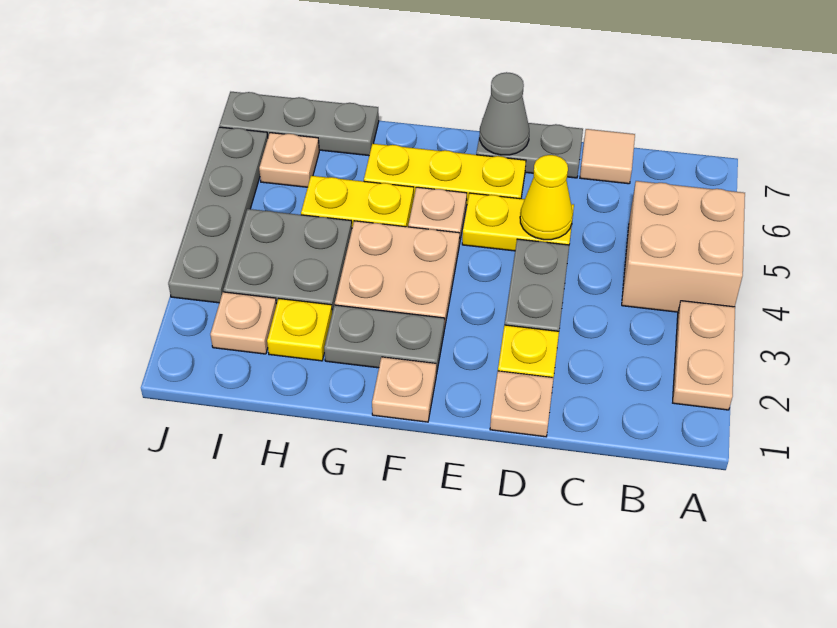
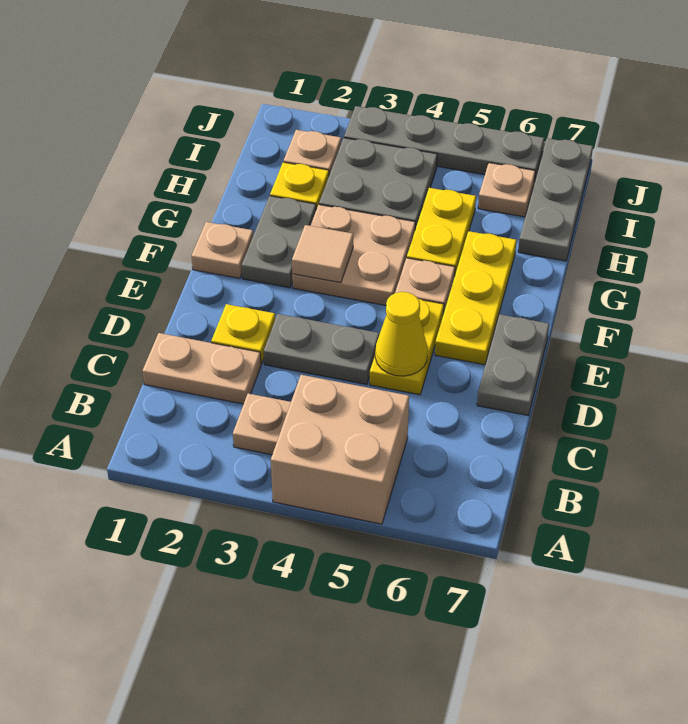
tan plate A2:A3 level 1 -> tan plate C1:C2 level 1
tan tile C7 level 1 -> tan tile F3 level 2
tan plate D1 level 1 -> tan plate B3 level 1
grey cone E7 level 2 -> none

